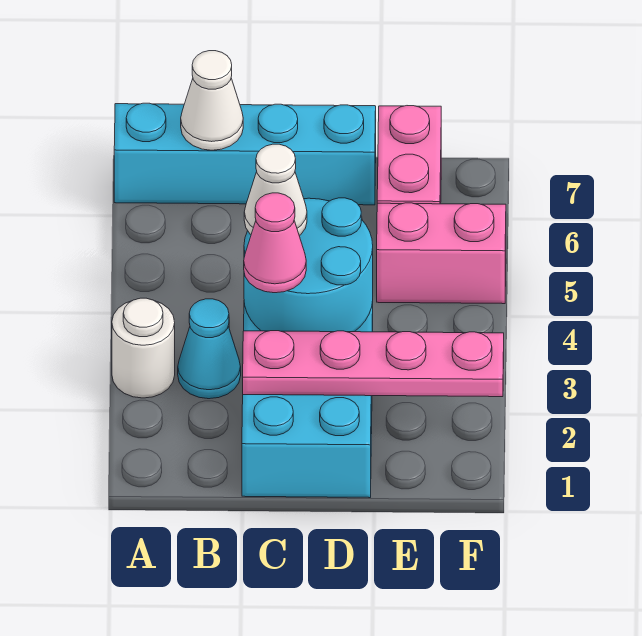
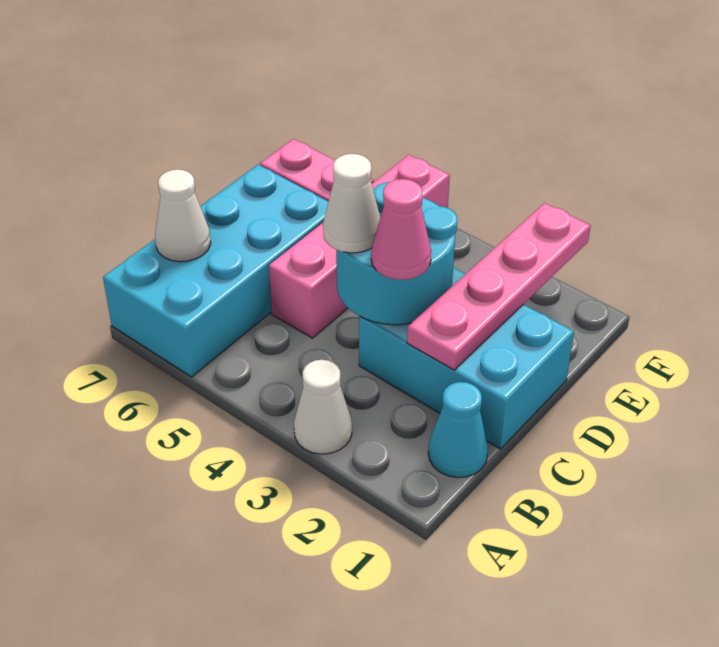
white round brick A3 level 1 -> white cone A3 level 1
cyan brick A7:D7 level 1 -> cyan brick A6:D7 level 1
cyan cone B3 level 1 -> cyan cone B1 level 1
pink brick E5:F5 level 1 -> pink brick C5:F5 level 1

